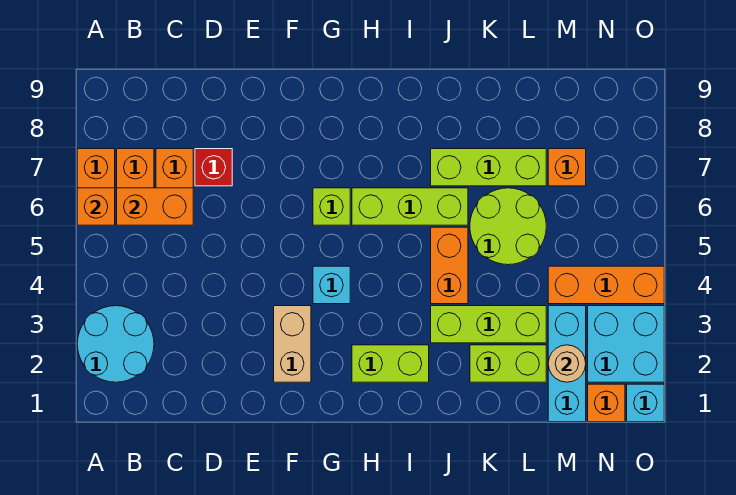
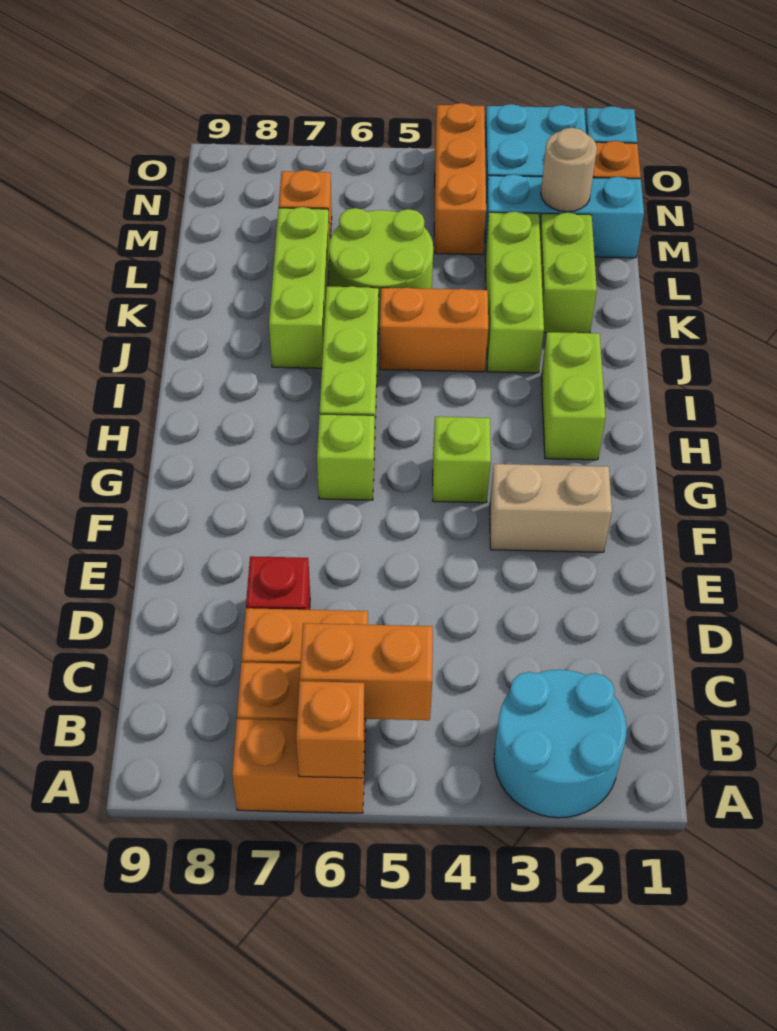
orange brick B6:C6 level 2 -> orange brick B5:B6 level 2
cyan brick G4 level 1 -> lime brick G4 level 1

